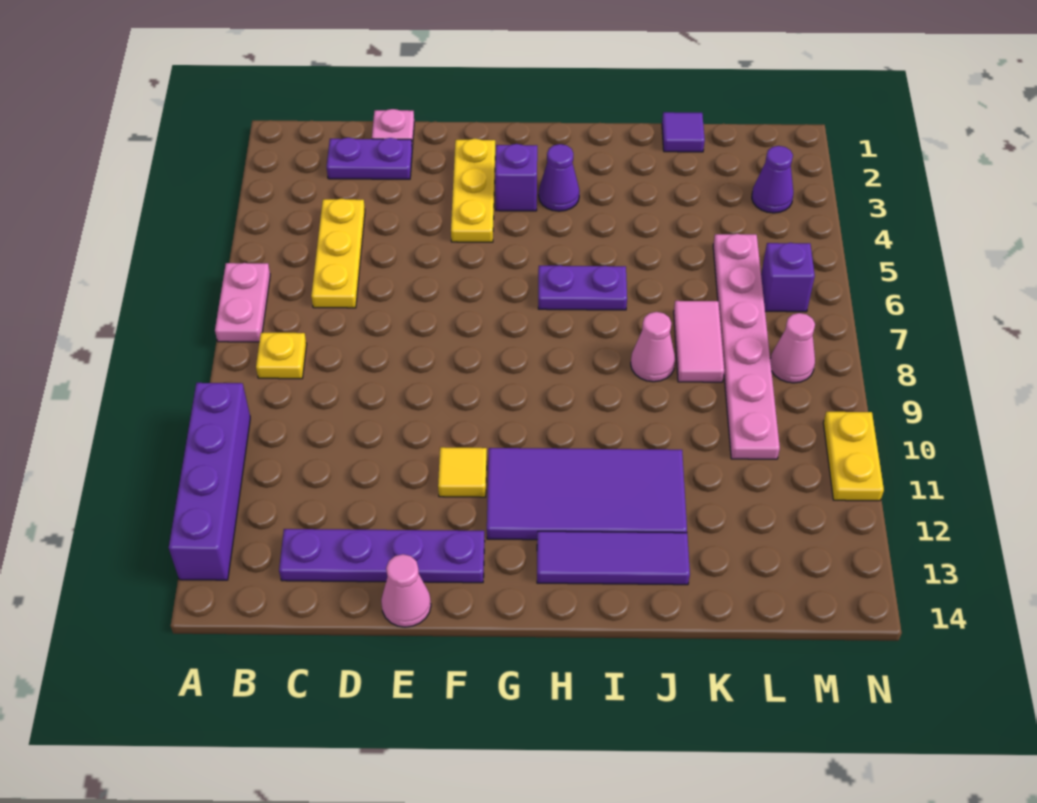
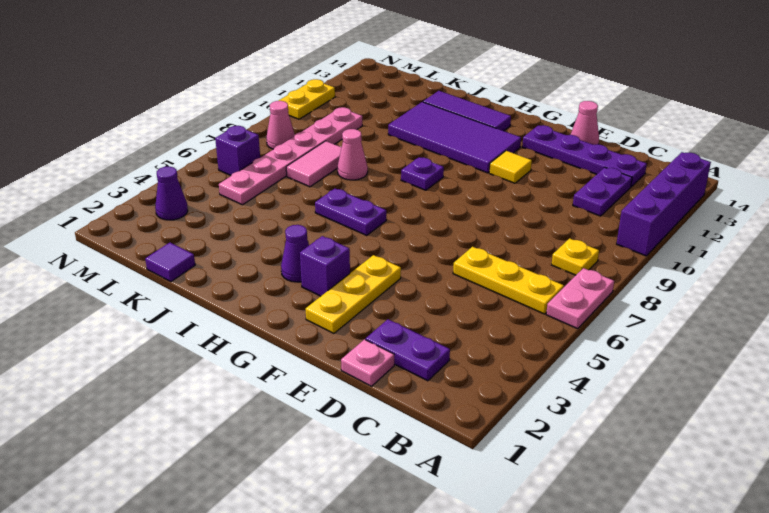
yellow plate C4:C6 level 1 -> yellow plate B6:D6 level 1
none -> purple plate C11:C12 level 1
none -> purple plate H9 level 1

